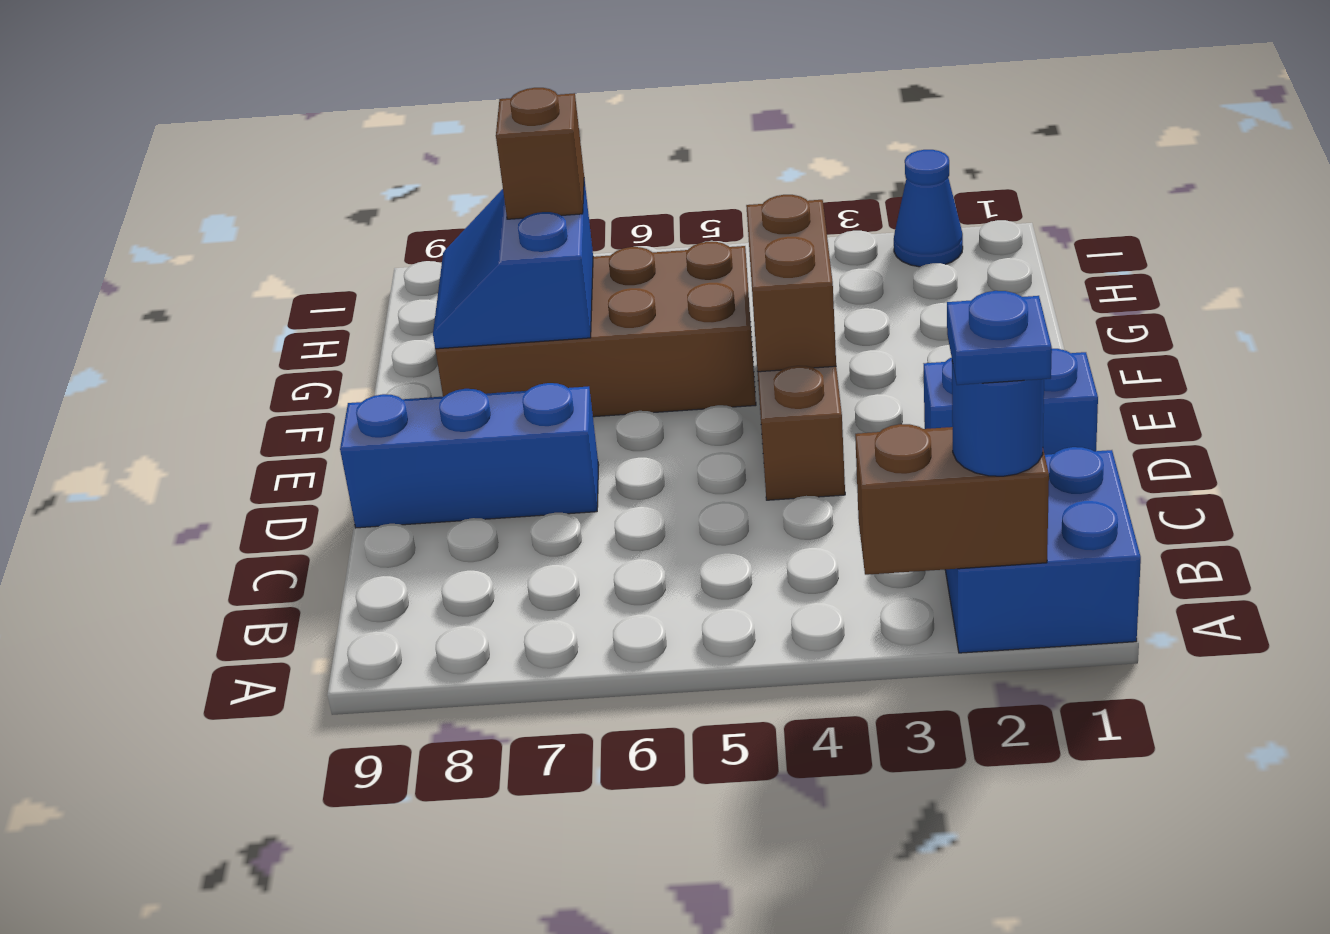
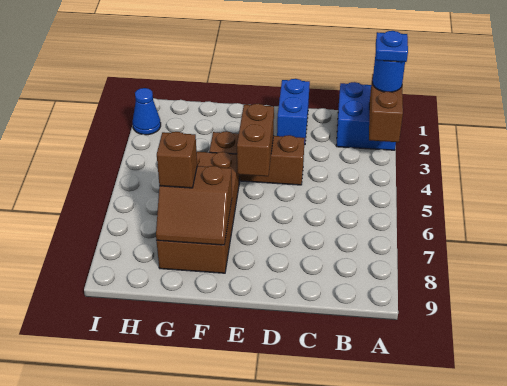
blue brick D7:D9 level 1 -> none
brown brick E4:F4 level 2 -> brown brick E4:E5 level 2
blue slope F7:G8 level 2 top 7 -> brown slope F7:G8 level 2 top 7

